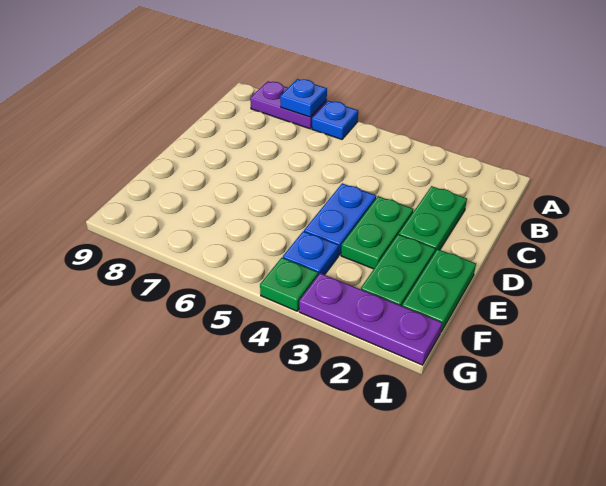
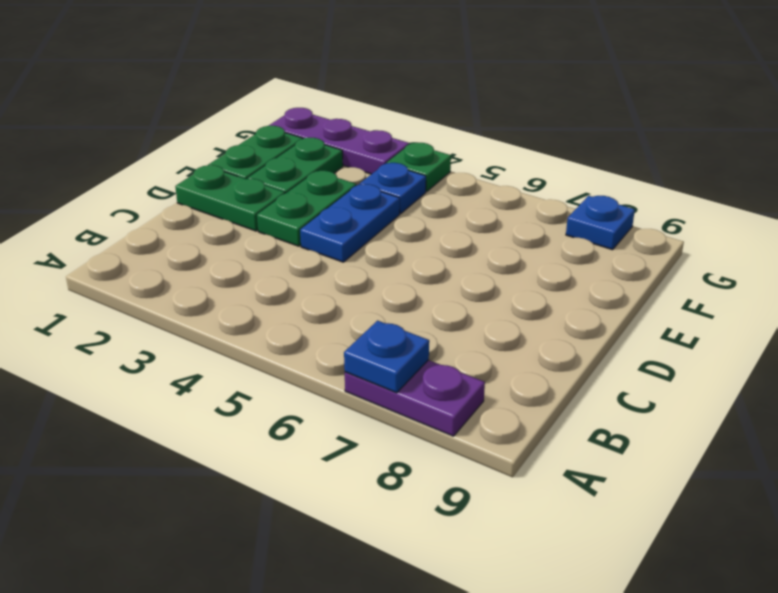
blue plate A6 level 1 -> blue plate G8 level 1
green plate C2:D2 level 1 -> green plate D1:D2 level 1

